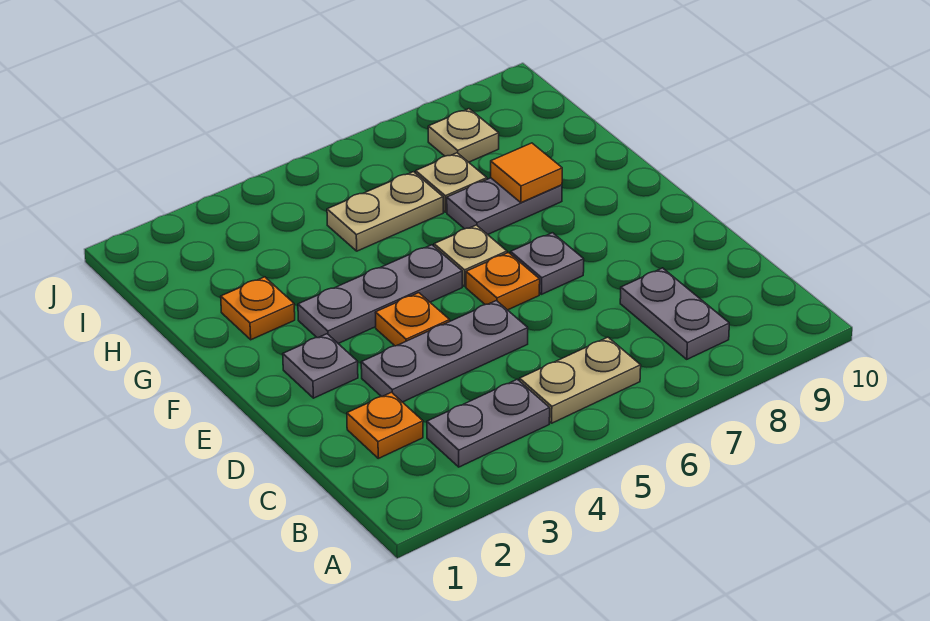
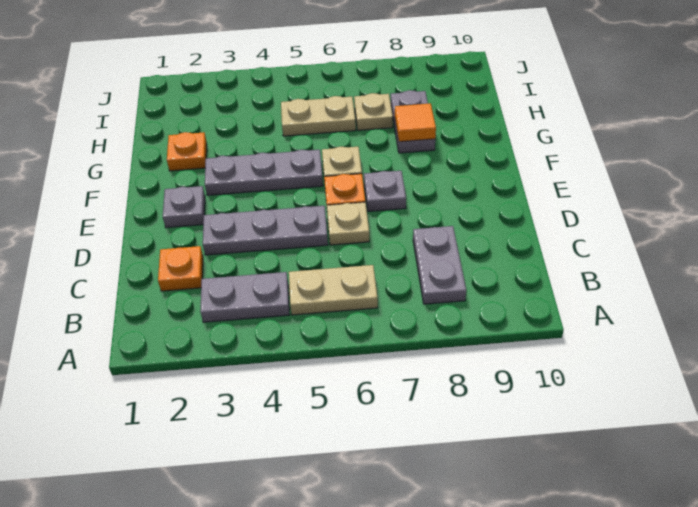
orange plate E4 level 1 -> none
grey plate G7:G8 level 1 -> grey plate G8:H8 level 1
tan plate I8 level 1 -> tan plate D6 level 1

